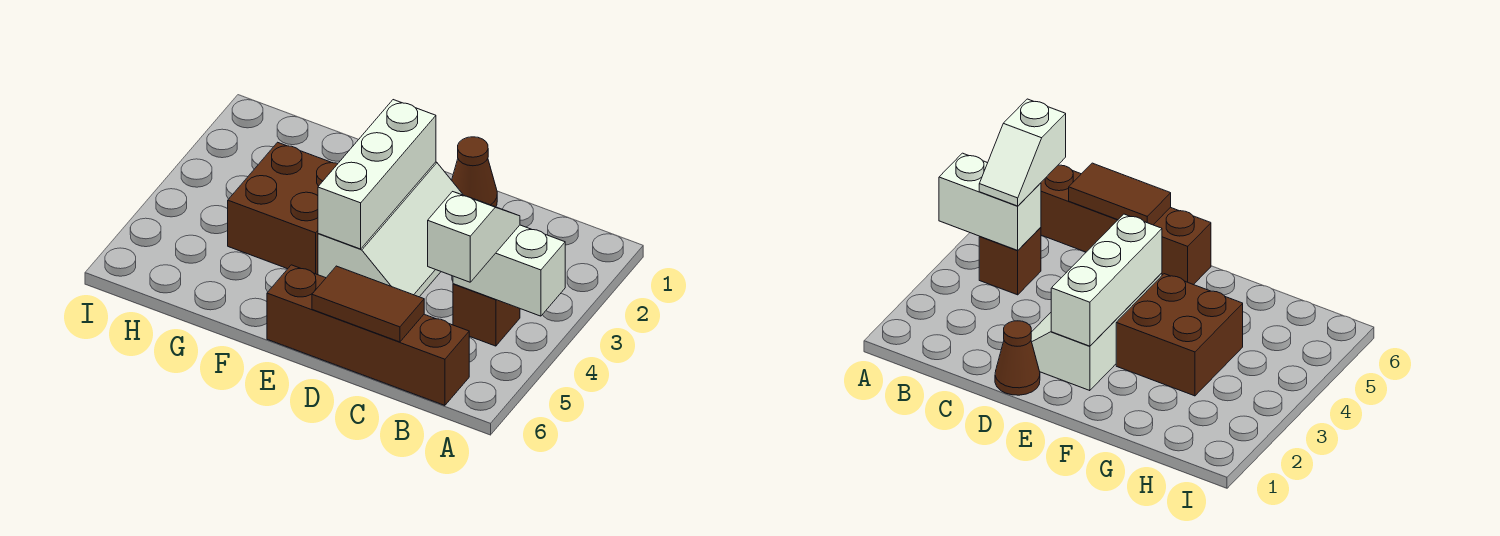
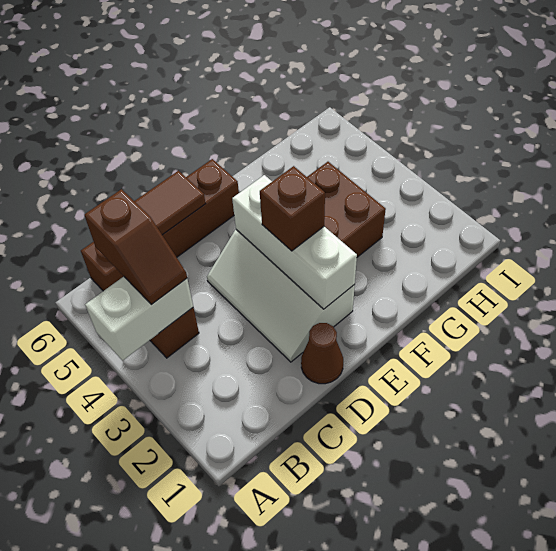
white slope B4:B5 level 3 top 5 -> brown slope B4:B5 level 3 top 5
none -> brown brick E3 level 3

